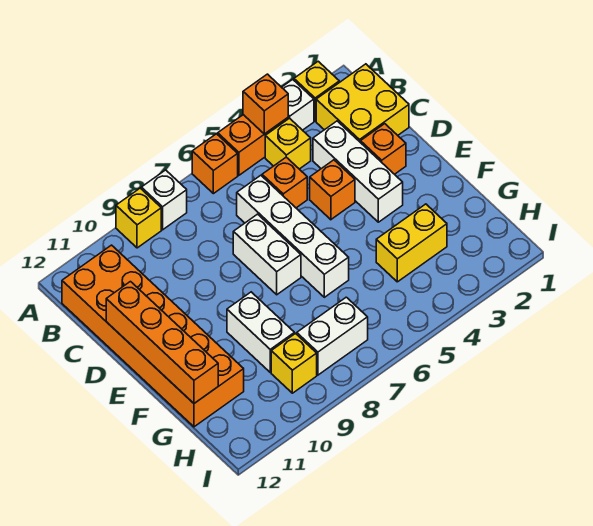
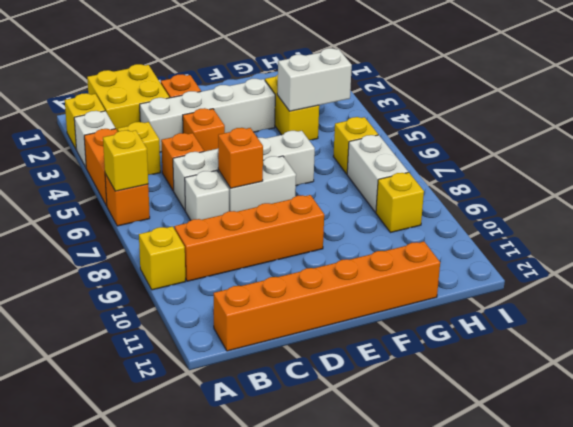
orange brick A4 level 2 -> orange brick D7 level 2
none -> yellow brick A6 level 2
white brick A8 level 1 -> white brick C7 level 1
orange brick B11:G12 level 1 -> orange brick B12:G12 level 1
white brick C3:E3 level 1 -> white brick C3:F3 level 1
orange brick D12:G12 level 2 -> orange brick B9:E9 level 1
white brick F9:G9 level 1 -> white brick G4:H4 level 2
none -> yellow brick H6 level 1

